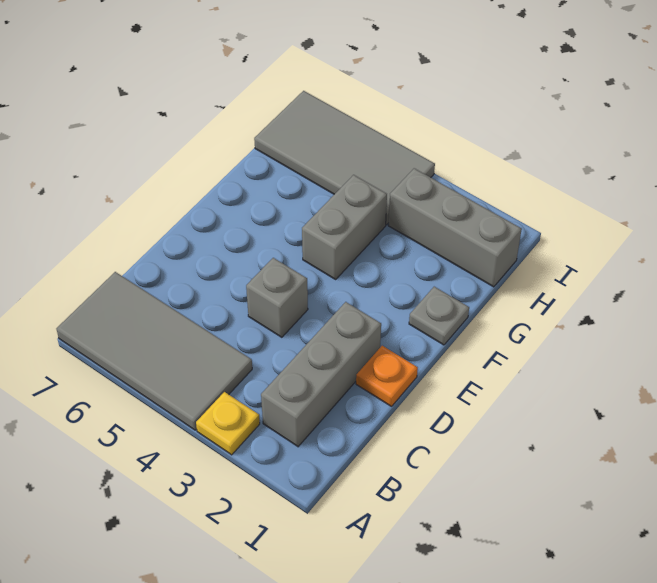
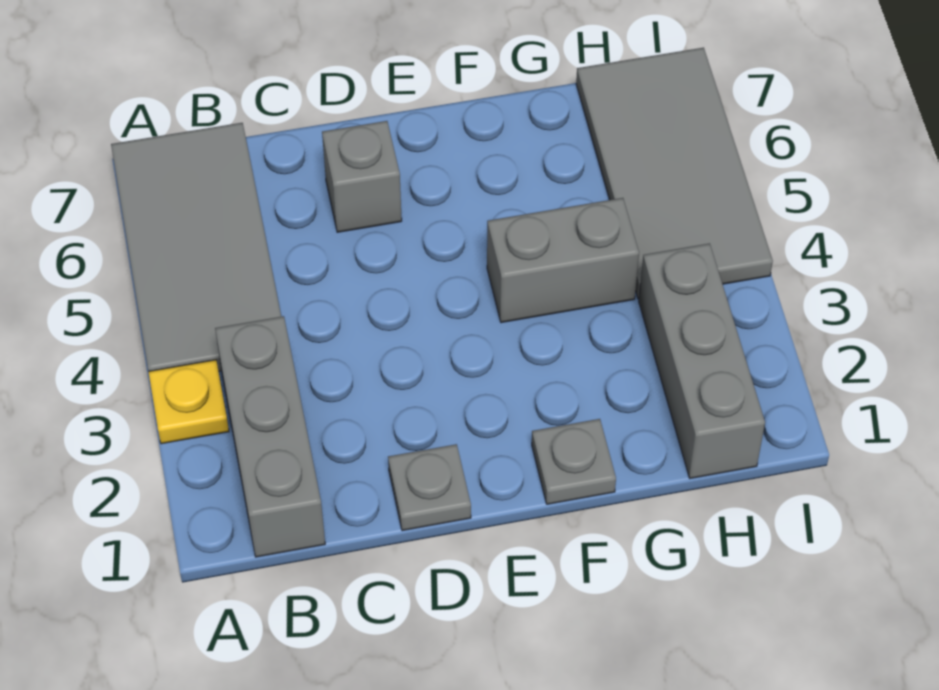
grey brick B2:D2 level 1 -> grey brick B1:B3 level 1
orange plate D1 level 1 -> grey plate D1 level 1
grey brick D4 level 1 -> grey brick D6 level 1

